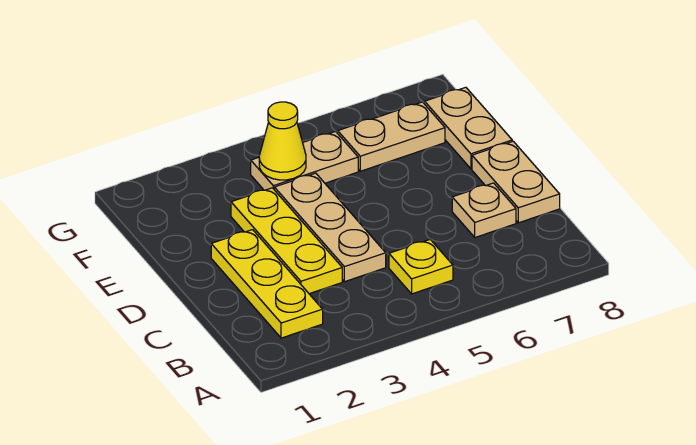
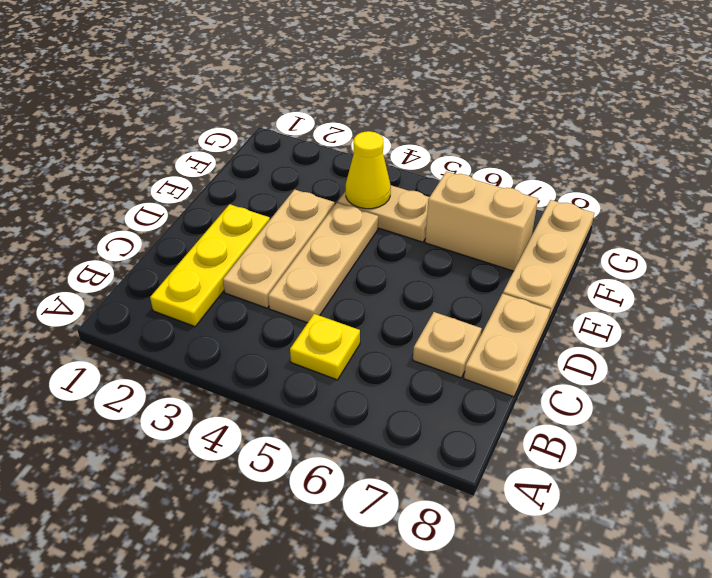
yellow plate C3:E3 level 1 -> tan plate C3:E3 level 1
tan plate E8:F8 level 1 -> tan plate E8:G8 level 1
tan plate F6:F7 level 1 -> tan brick F6:F7 level 1

